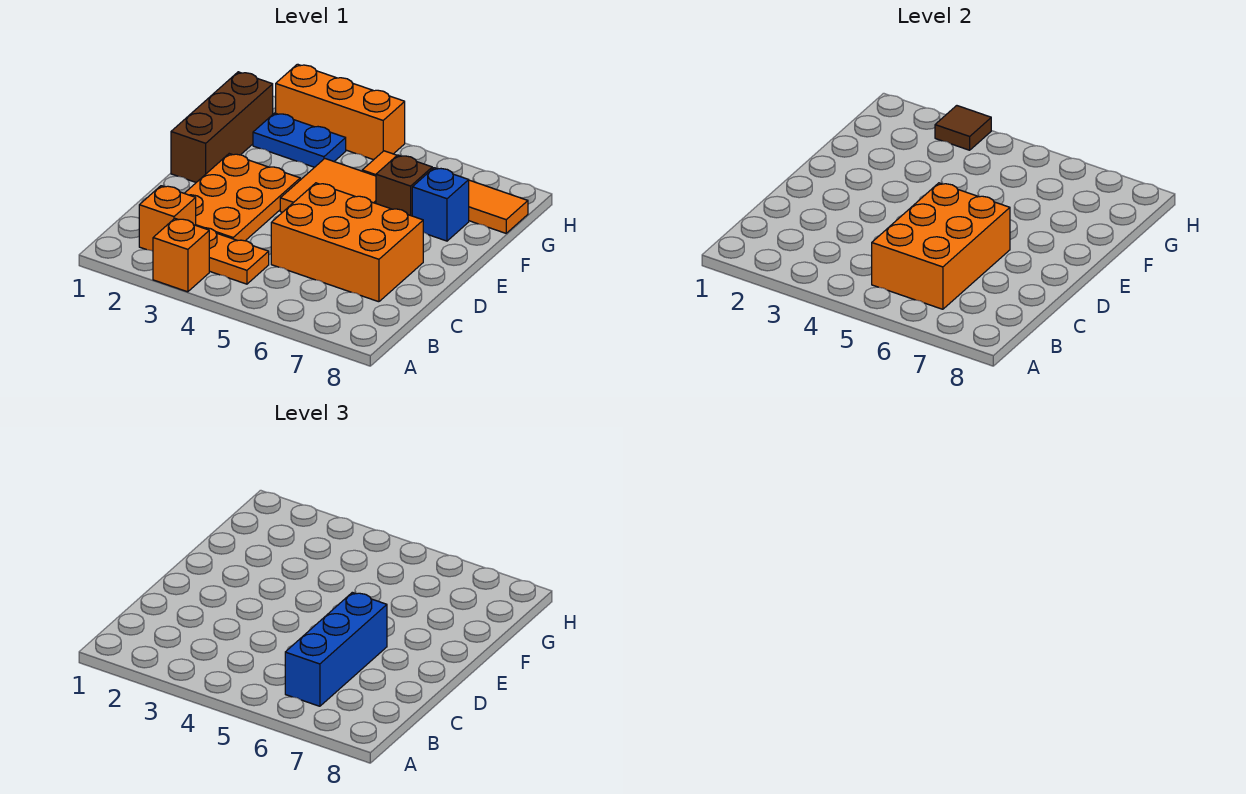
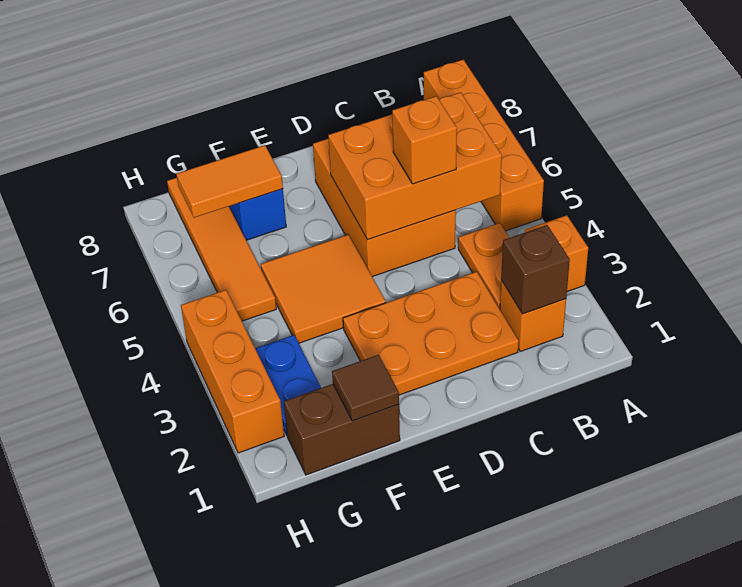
none -> orange brick A5:A8 level 1
blue brick B6:D6 level 3 -> none
none -> orange brick C5 level 3
brown brick E1:G1 level 1 -> brown brick F1:G1 level 1
brown brick F6 level 1 -> brown brick B2 level 2
none -> orange tile F7:G7 level 2
brown tile H3 level 2 -> brown tile F1 level 2

